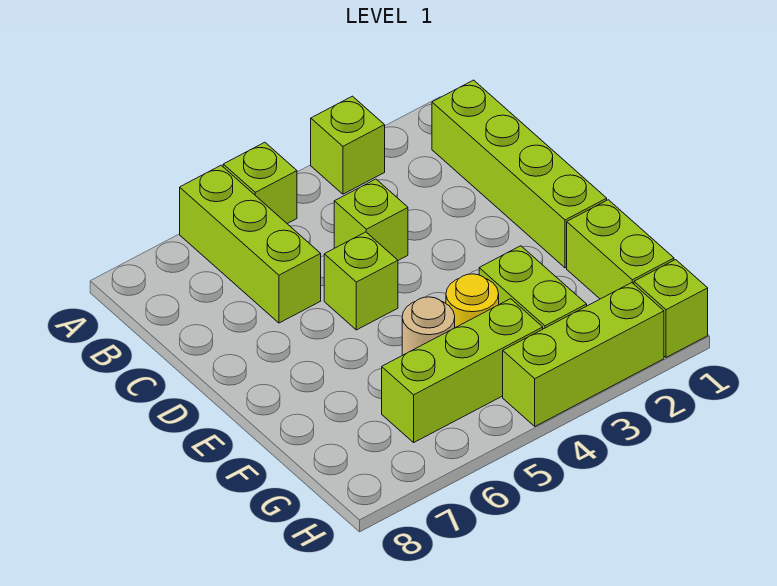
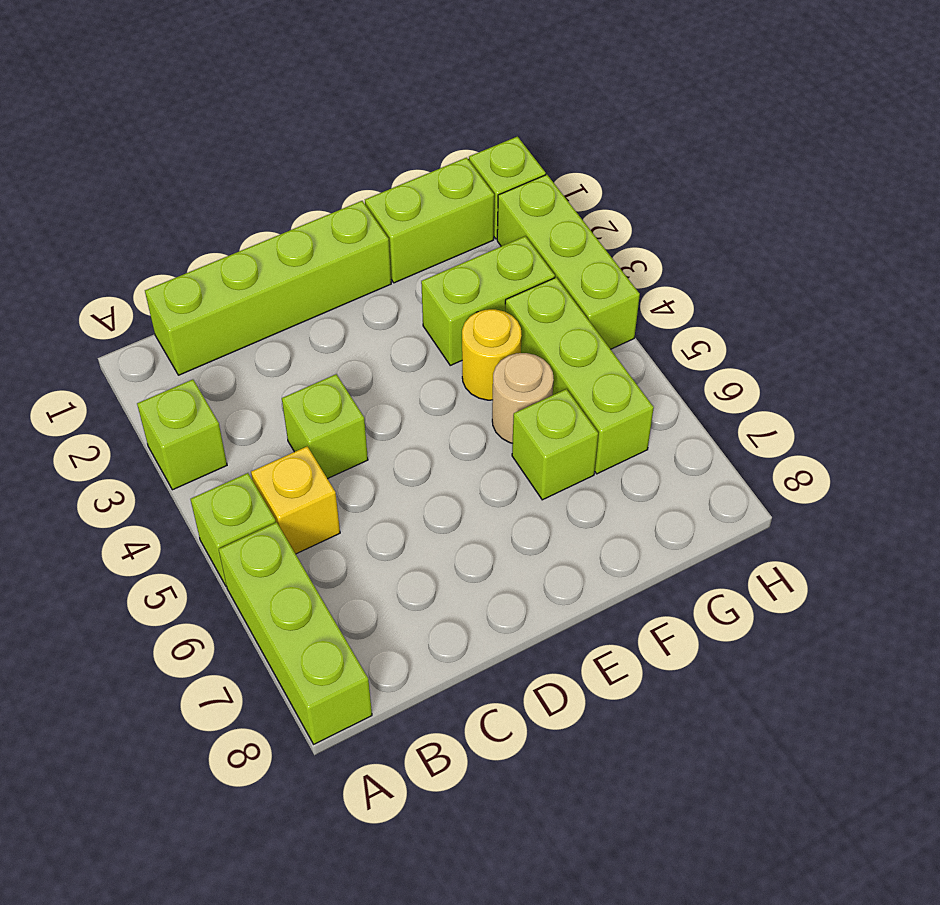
lime brick A6:C6 level 1 -> lime brick A6:A8 level 1
none -> yellow brick B5 level 1
lime brick D5 level 1 -> lime brick F6 level 1

